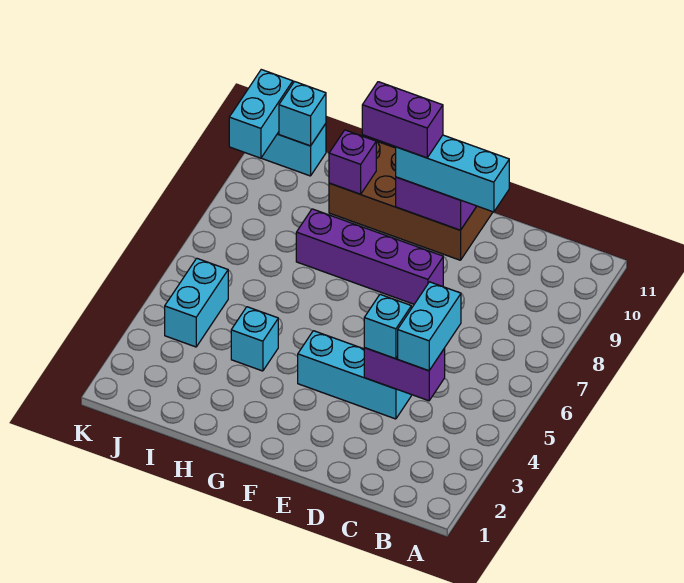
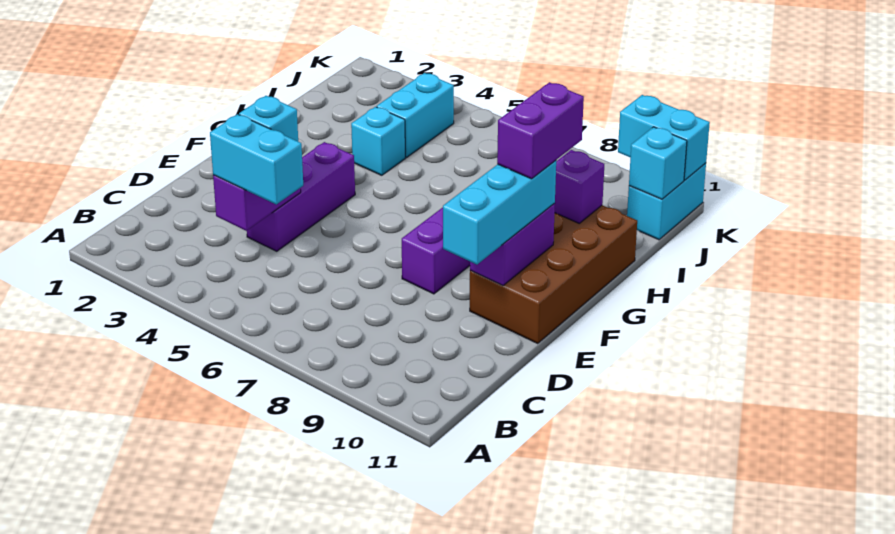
cyan brick D4:F4 level 1 -> purple brick D4:F4 level 1
cyan brick J4:J5 level 1 -> cyan brick I4:J4 level 1

